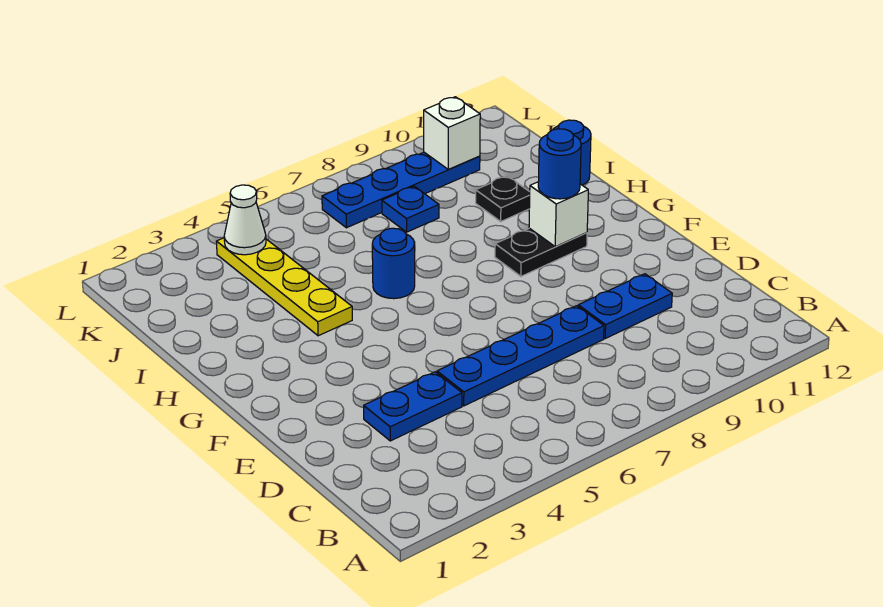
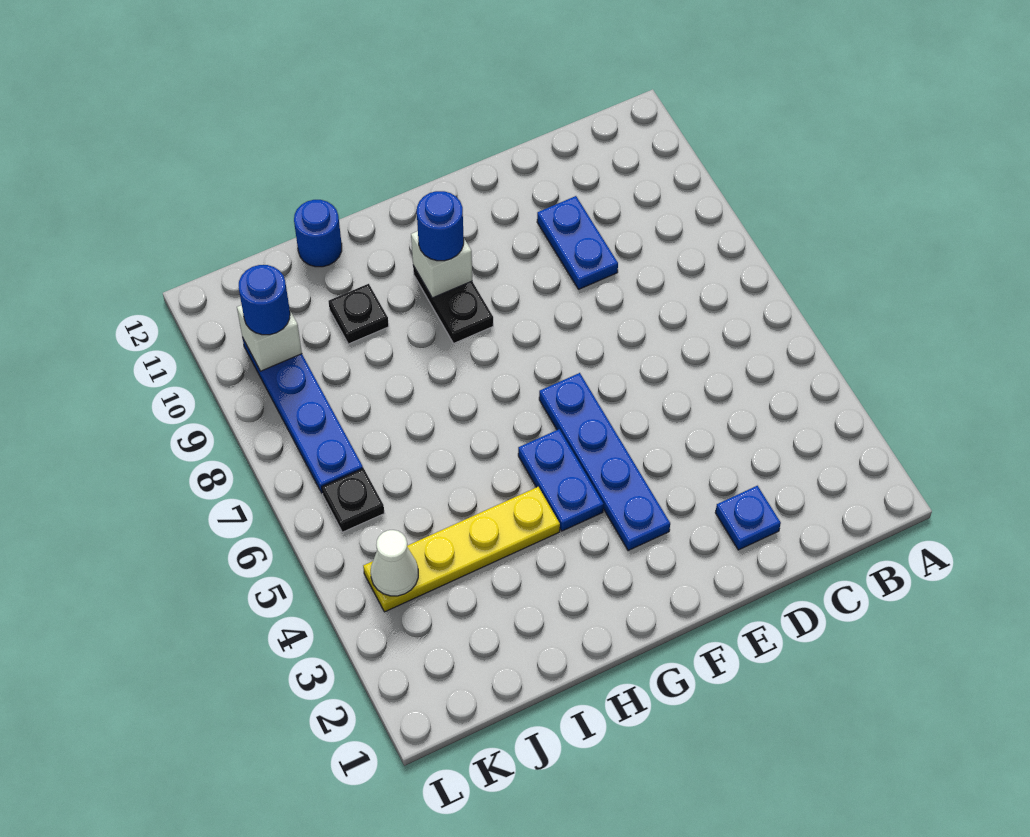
blue plate D3:D4 level 1 -> blue plate G4:G5 level 1
blue plate D5:D8 level 1 -> blue plate F3:F6 level 1
blue round brick H6 level 1 -> blue round brick K10 level 3
blue plate J8 level 1 -> blue plate D2 level 1
none -> black plate K6 level 1

